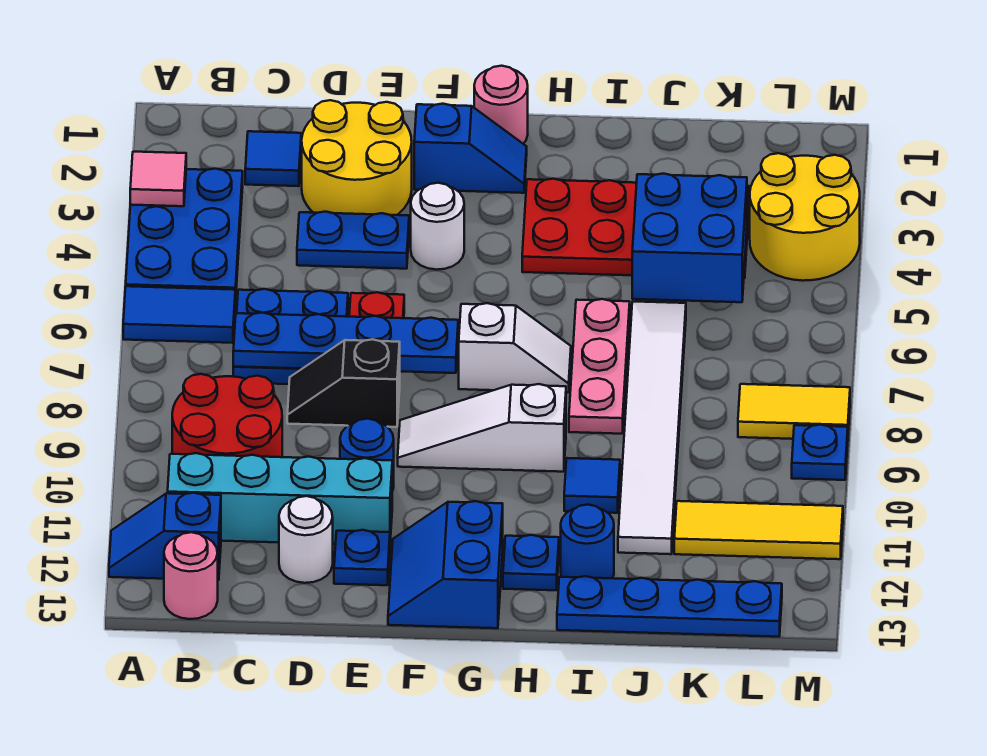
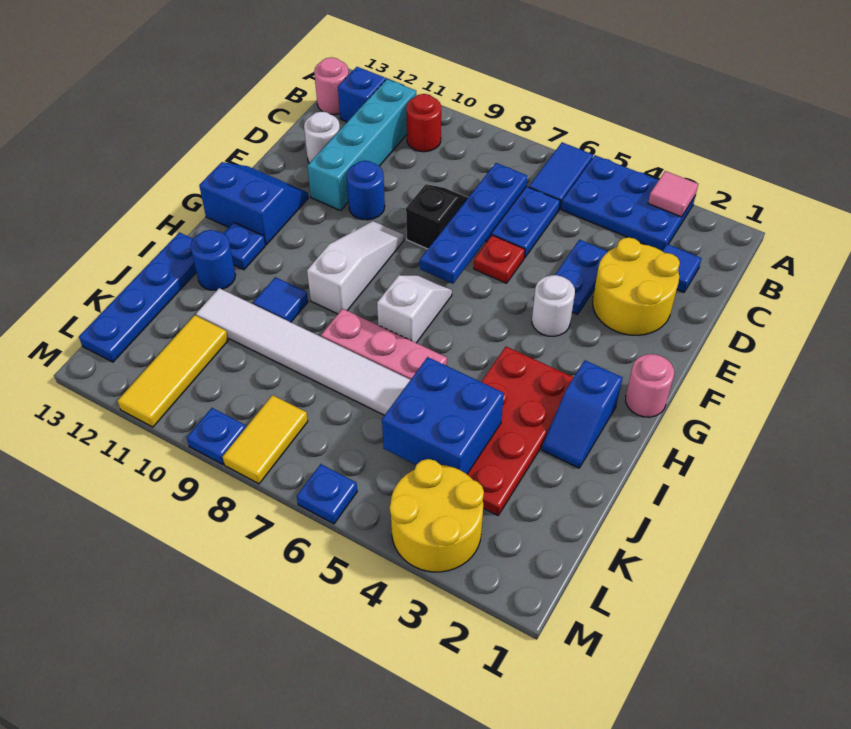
red round brick B9:C10 level 1 -> red round brick B10 level 1
blue plate E12 level 1 -> blue plate M6 level 1
blue slope F2:G2 level 1 top F -> blue slope H2:I2 level 1 top H
white slope G7:H7 level 1 top G -> white slope G7:H7 level 1 top H

